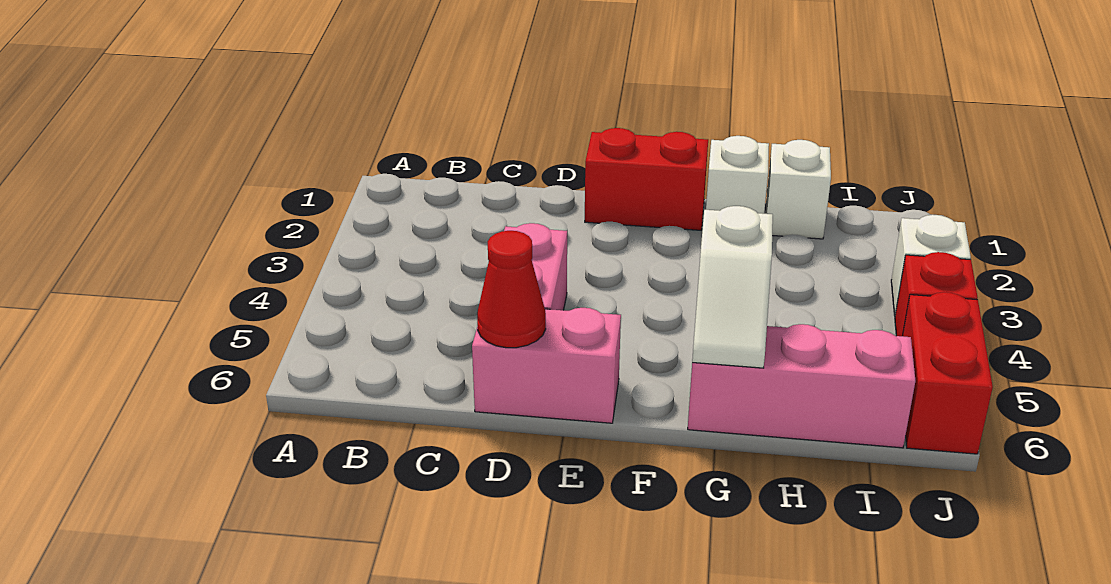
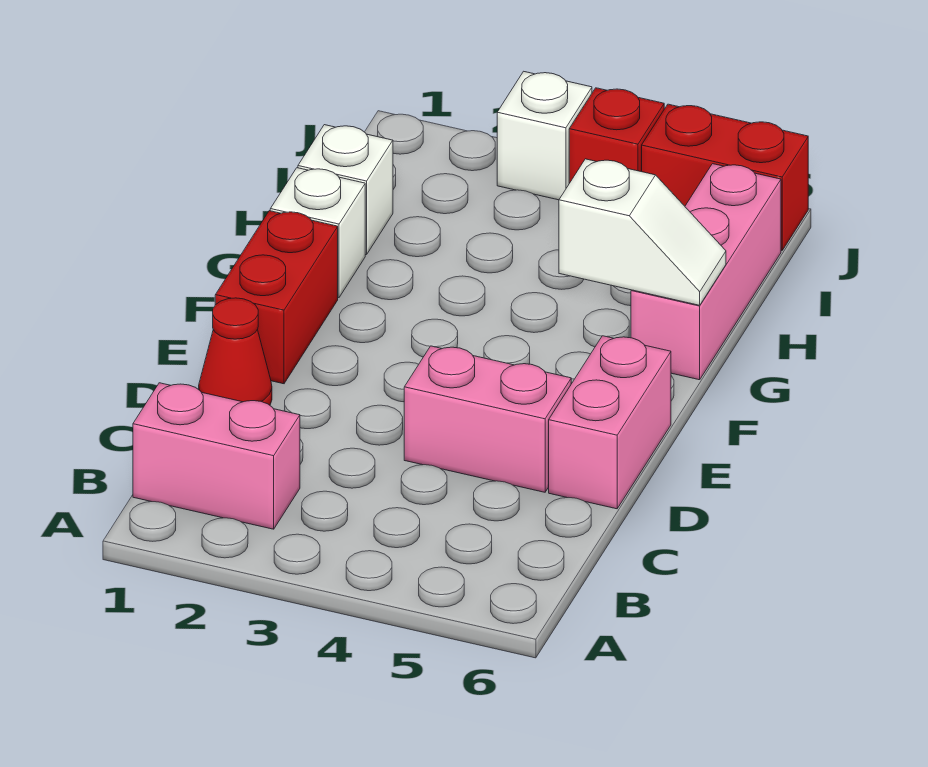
none -> pink brick B1:B2 level 1
red cone D6 level 2 -> red cone D1 level 1

